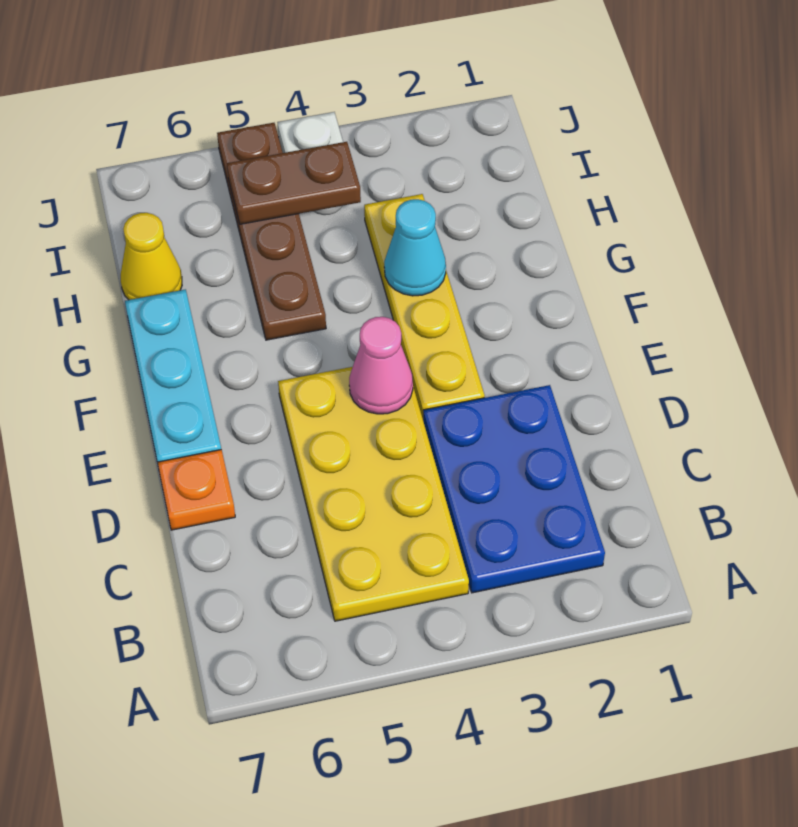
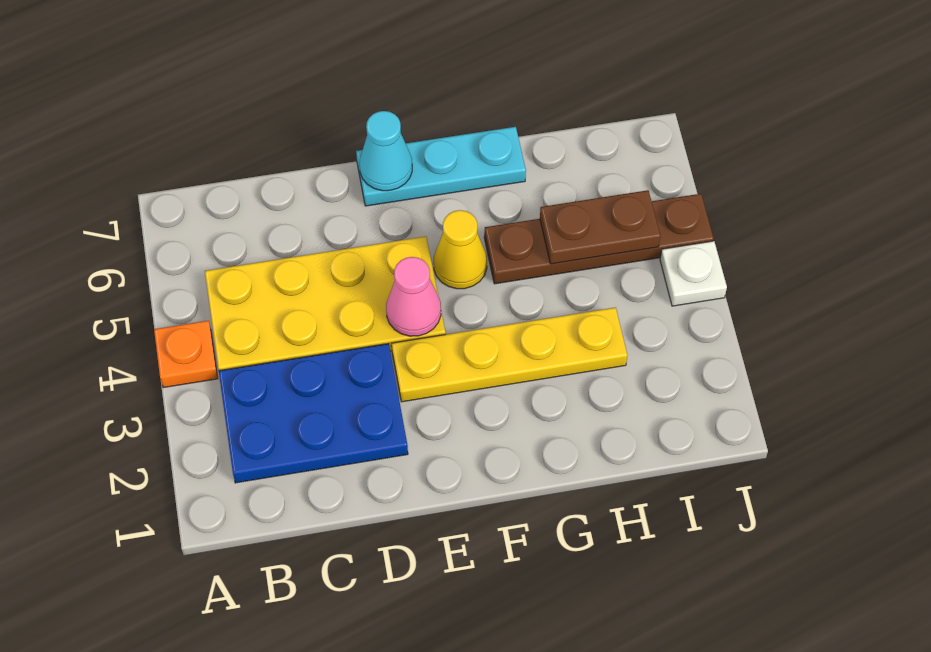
orange plate D7 level 1 -> orange plate A4 level 1
cyan cone G3 level 2 -> cyan cone E7 level 2
yellow cone H7 level 1 -> yellow cone F5 level 1
brown plate I4:I5 level 2 -> brown plate H5:I5 level 2

